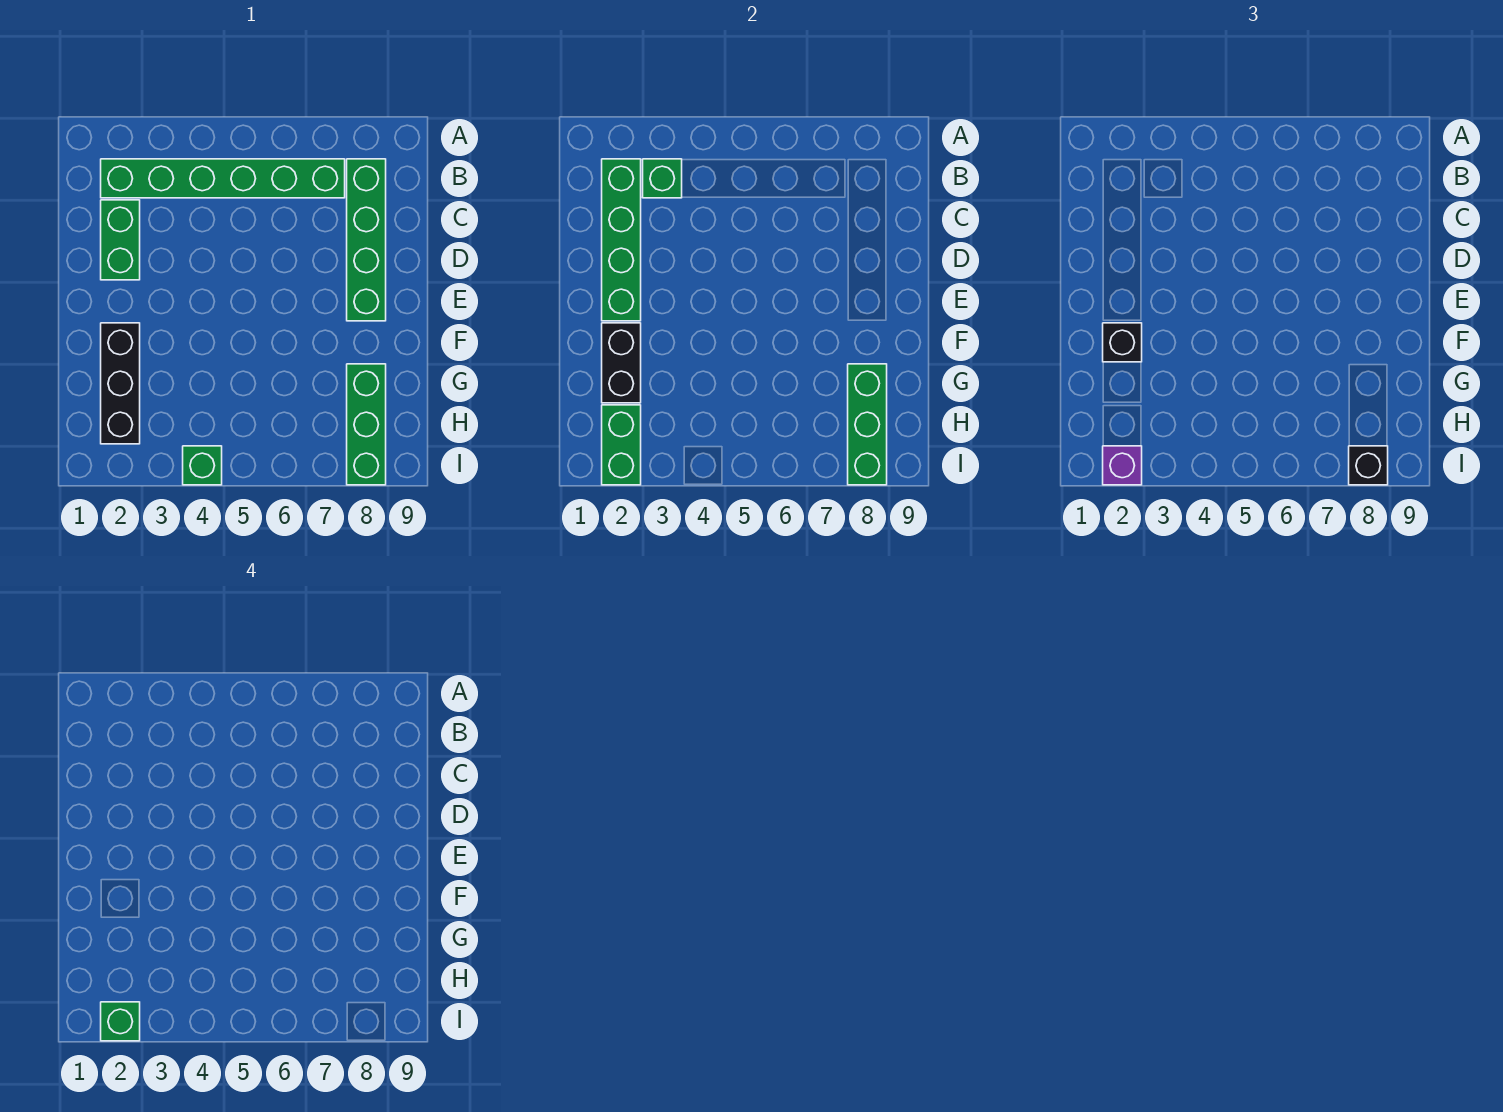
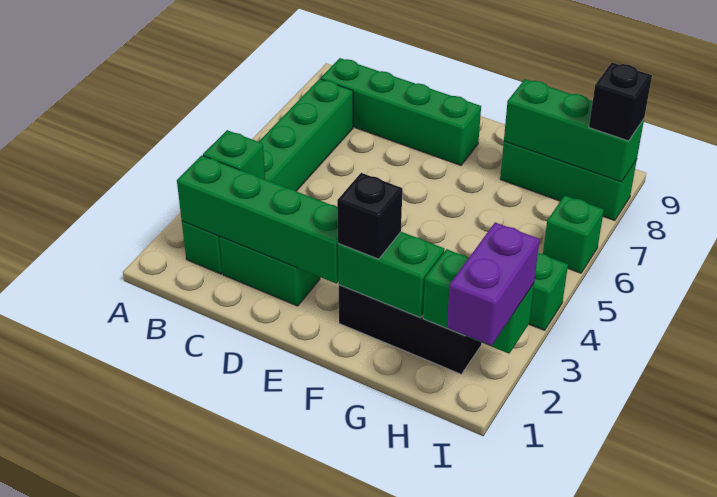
black brick F2:G2 level 2 -> green brick F2:G2 level 2
purple brick I2 level 3 -> purple brick I1:I2 level 3
green brick I2 level 4 -> green brick I6 level 1

